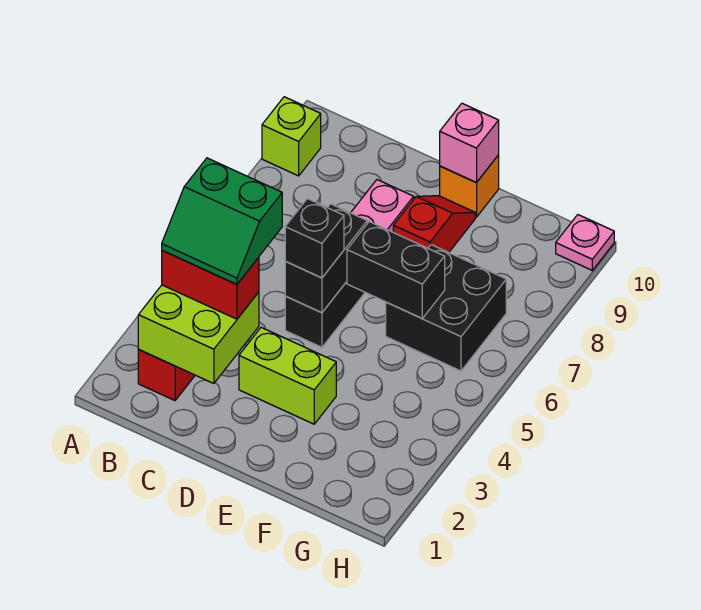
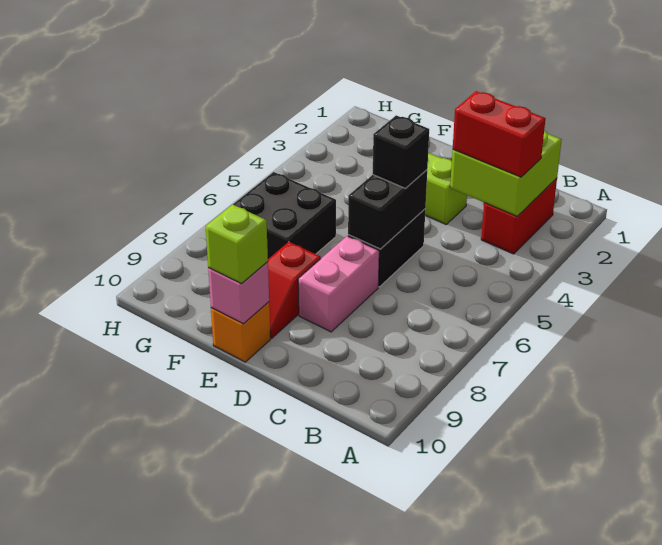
lime brick A9 level 1 -> lime brick E10 level 3
green slope B3:C4 level 4 top 4 -> none
black brick E6:F6 level 2 -> none
pink plate H10 level 1 -> none

